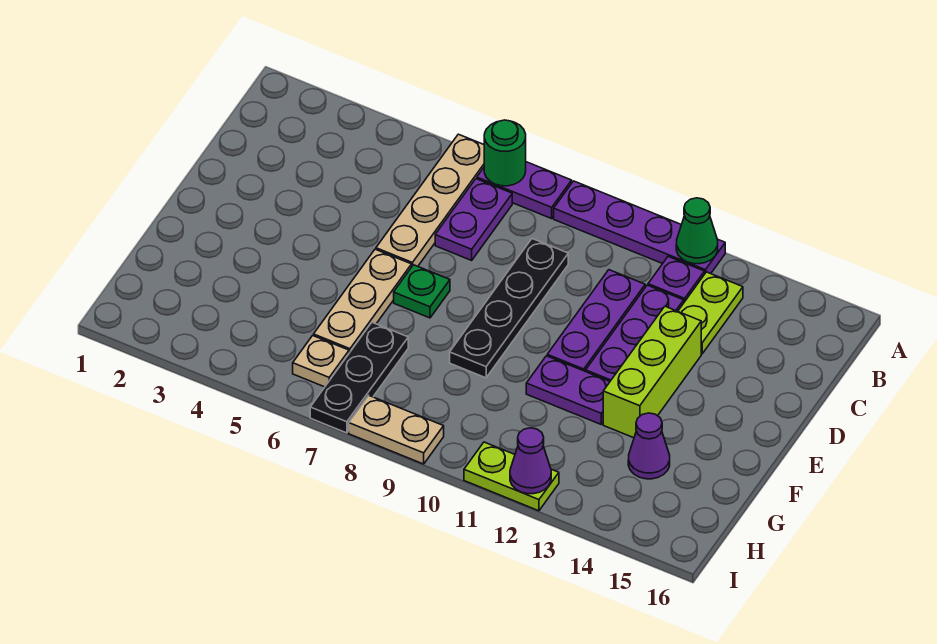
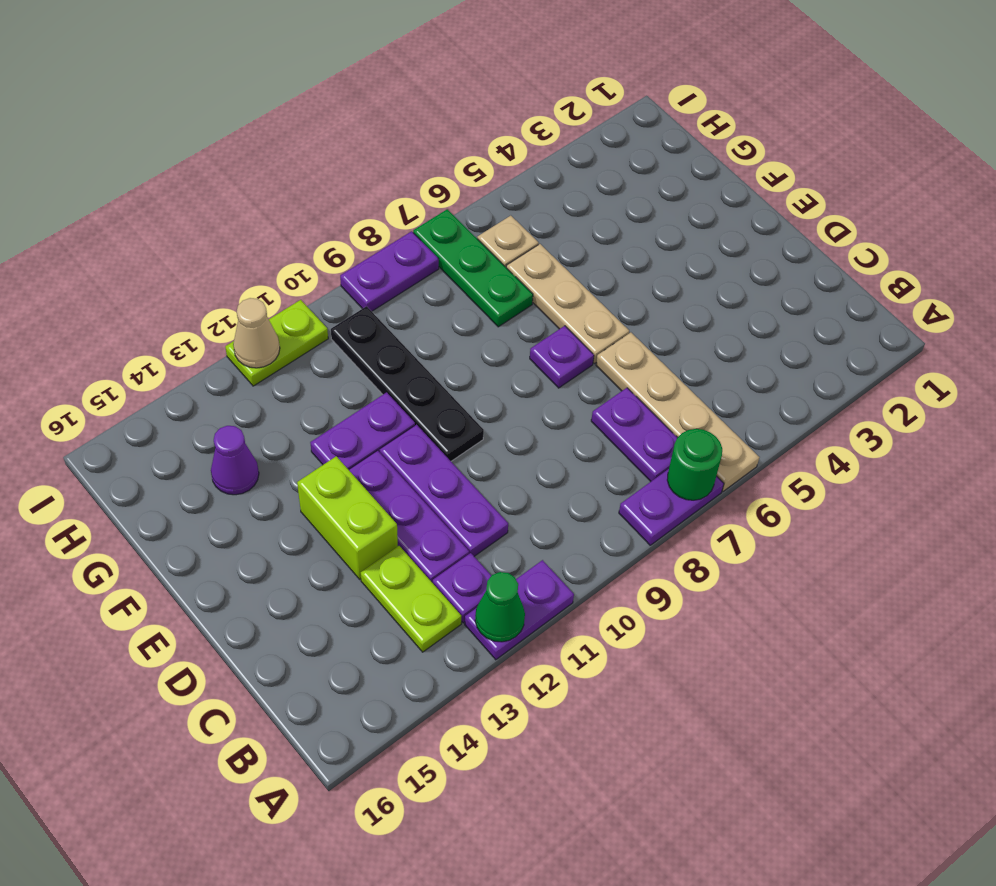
purple plate A9:A12 level 1 -> purple plate A11:A12 level 1
black plate C9:F9 level 1 -> black plate E10:H10 level 1
lime brick D13:F13 level 1 -> lime brick D13:E13 level 1
green plate E7 level 1 -> purple plate E7 level 1
black plate G7:I7 level 1 -> green plate G7:I7 level 1
tan plate I8:I9 level 1 -> purple plate I8:I9 level 1
purple cone I12 level 2 -> tan cone I12 level 2

